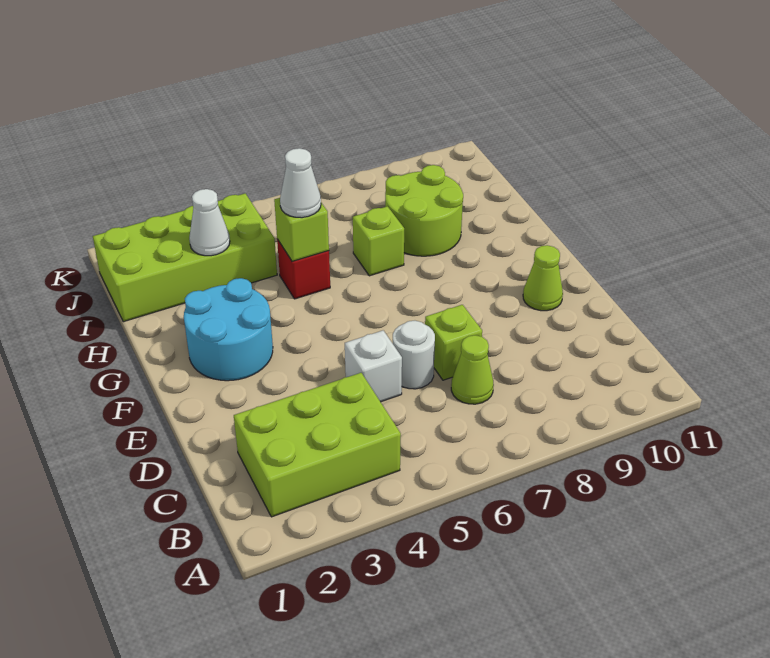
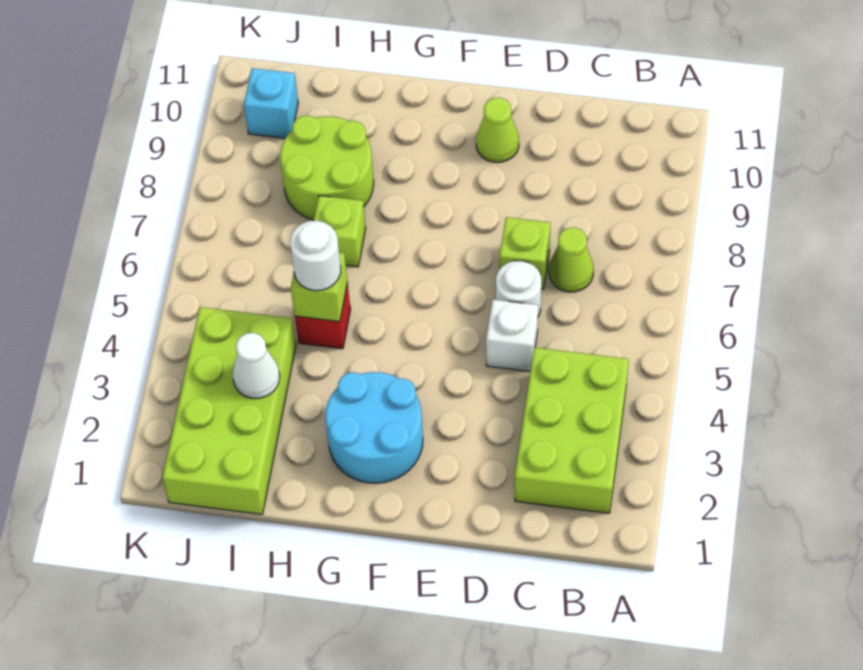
white cone H5 level 3 -> white round brick H5 level 3
none -> cyan brick J10 level 1

